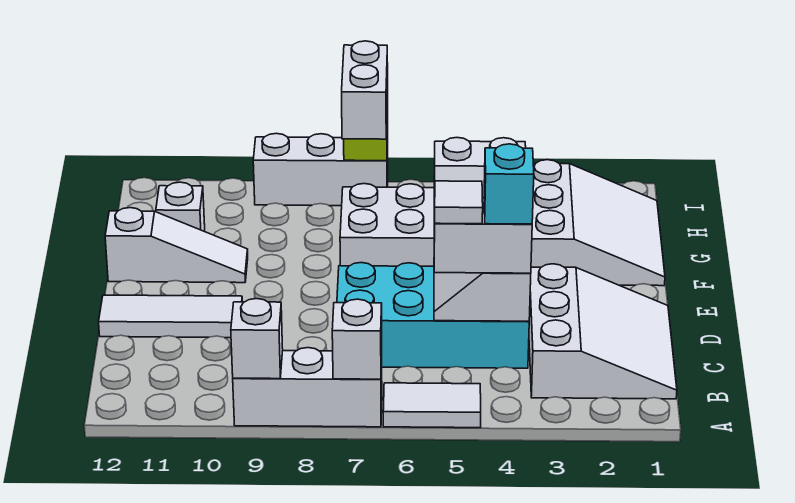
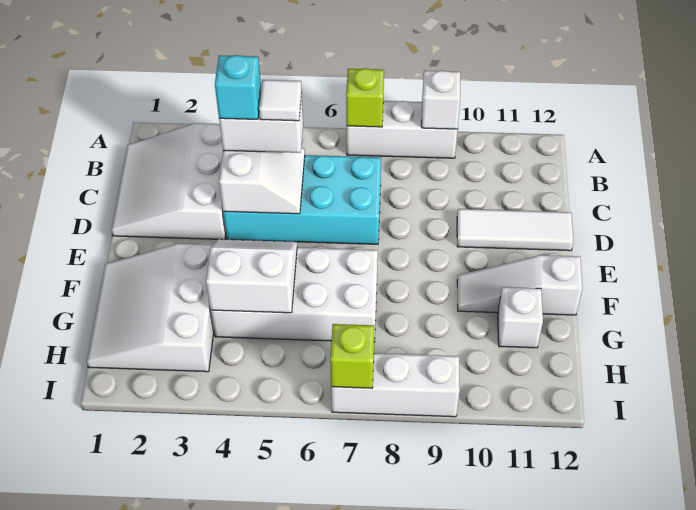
white tile A5:A6 level 1 -> none
white brick A7 level 2 -> lime brick A7 level 2
white brick H7:I7 level 3 -> none

